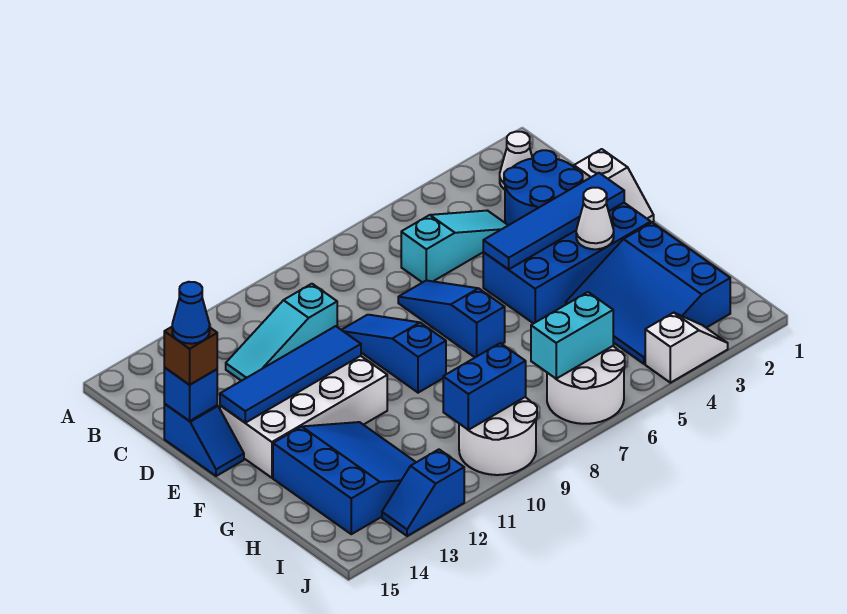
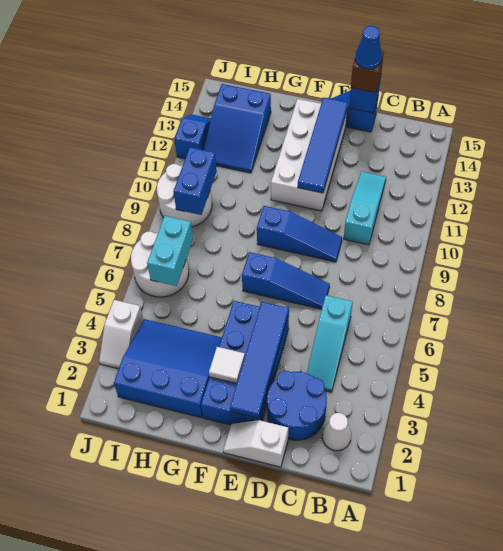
white cone F3 level 2 -> white tile F3 level 2
blue slope G12:I14 level 1 top 14 -> blue slope H12:I14 level 1 top 14

